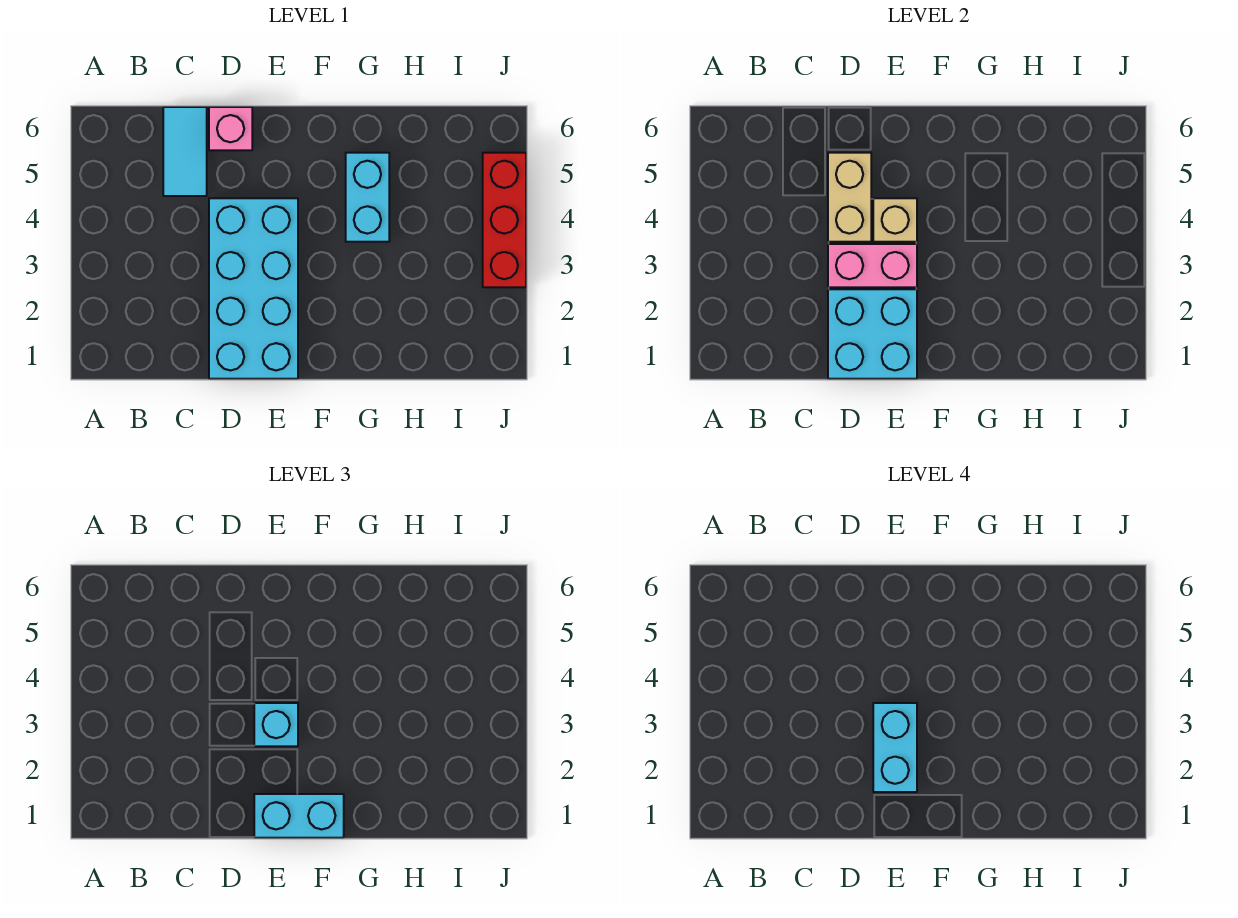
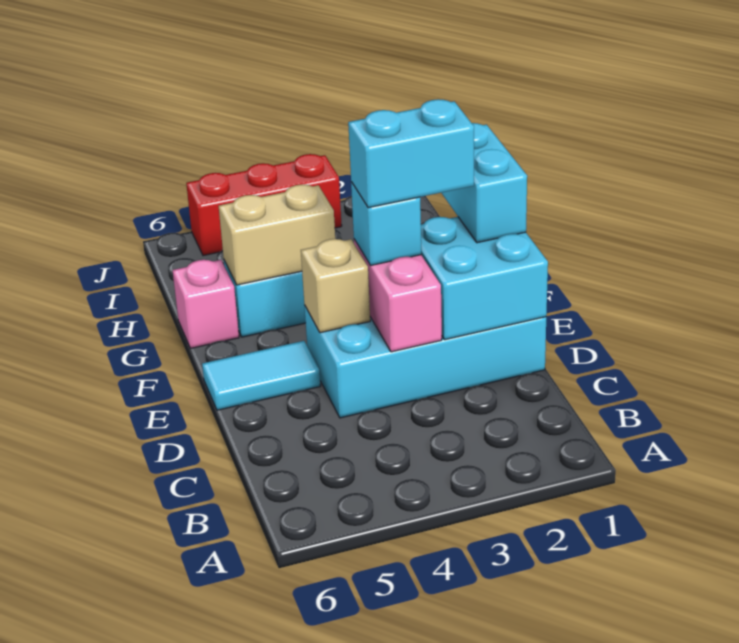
cyan tile C5:C6 level 1 -> cyan tile E5:E6 level 1
tan brick D4:D5 level 2 -> tan brick G4:G5 level 2
pink brick D6 level 1 -> pink brick G6 level 1

